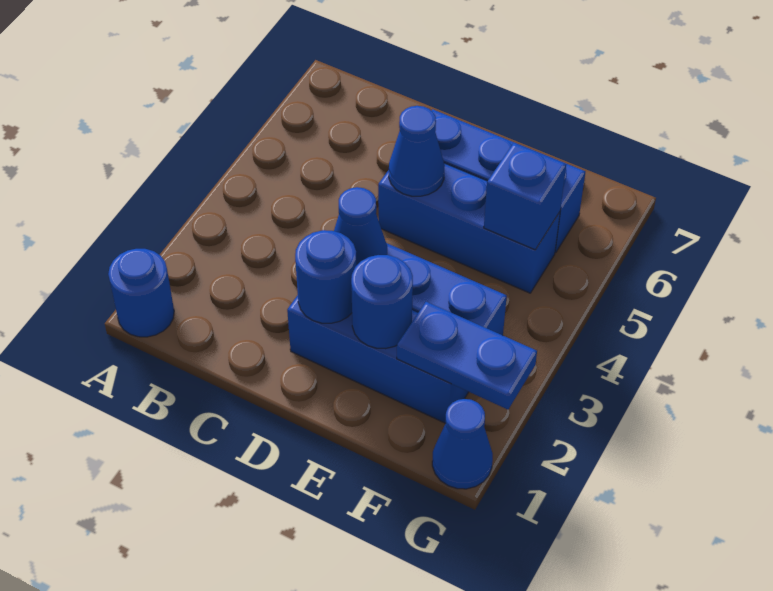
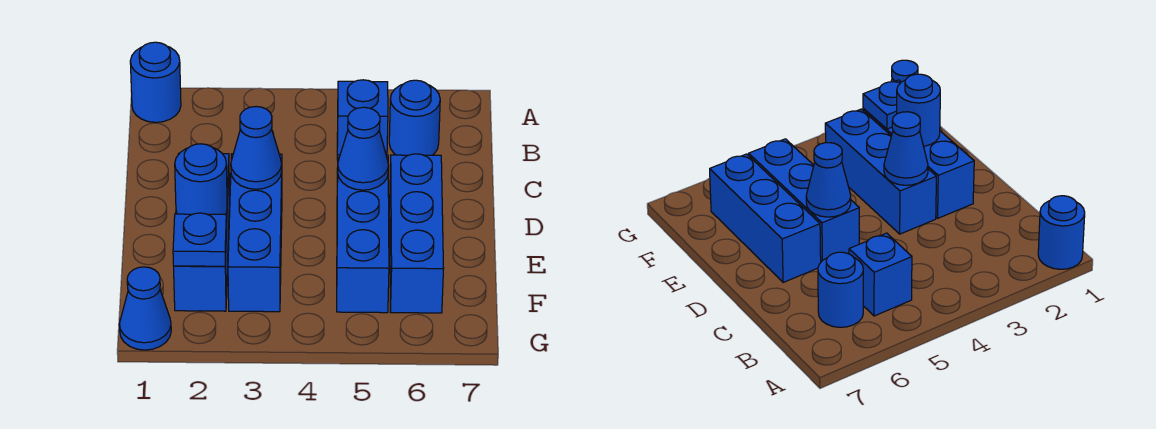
blue round brick D2 level 2 -> blue round brick B6 level 1
blue plate F2:G2 level 2 -> blue plate F2 level 2
blue brick F5 level 2 -> blue brick B5 level 1

